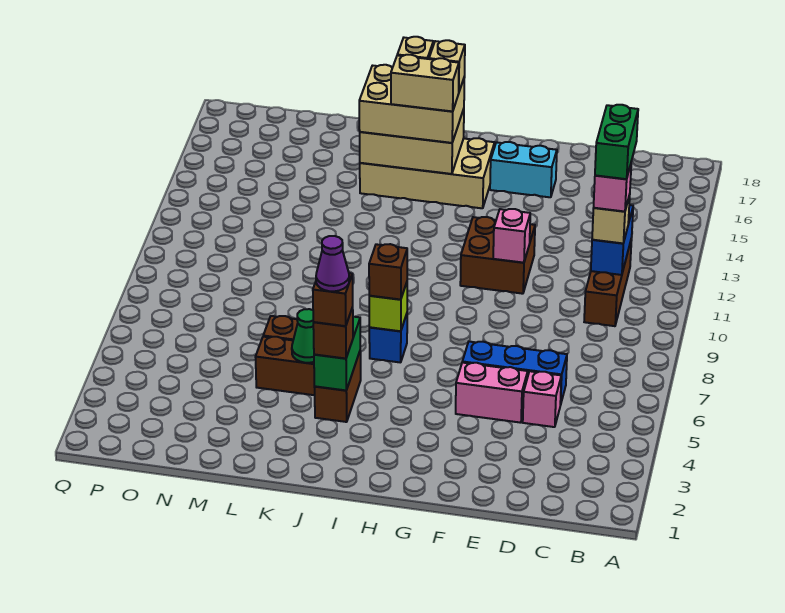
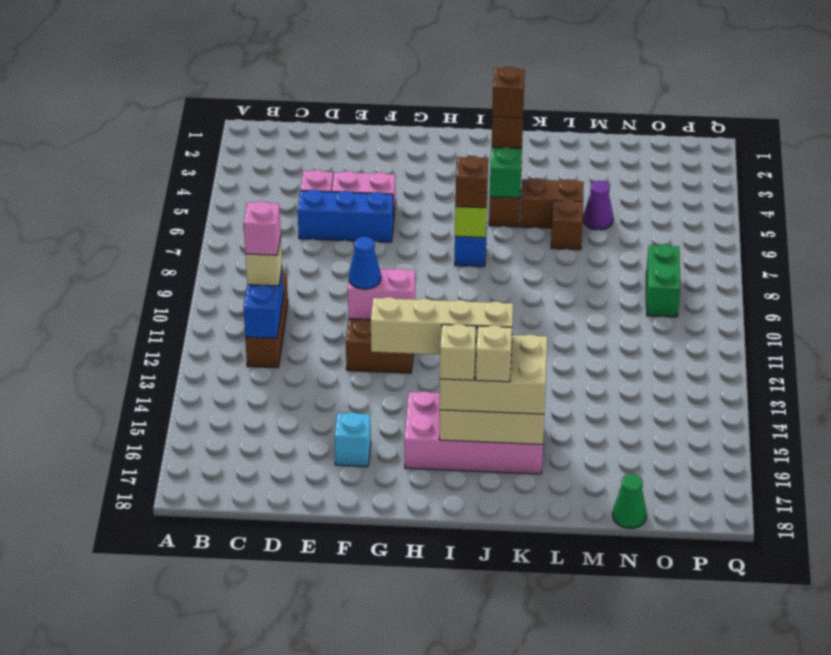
green brick C11:C12 level 5 -> green brick O8:O9 level 1
pink brick F11 level 2 -> pink brick F11:G11 level 2
none -> blue cone F11 level 3
cyan brick F16:G16 level 1 -> cyan brick F16 level 1
tan brick H15:K16 level 1 -> pink brick H15:K16 level 1
tan brick I15:J15 level 4 -> tan brick G15:J15 level 4
purple cone J4 level 5 -> purple cone M5 level 1
green cone K5 level 2 -> green cone N18 level 1

